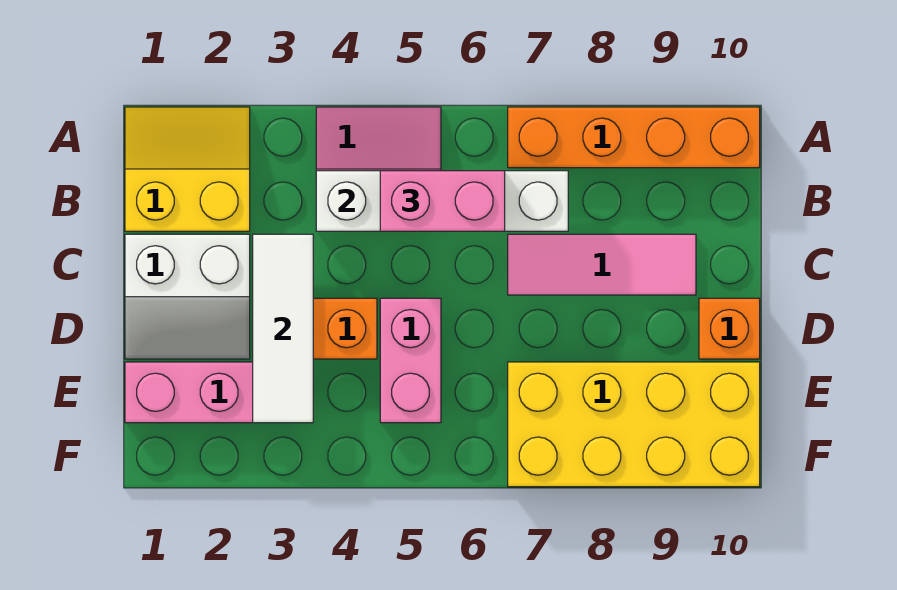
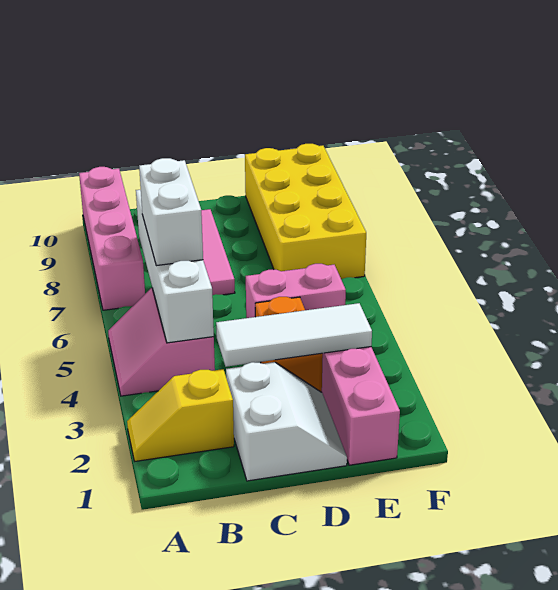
yellow slope A1:B2 level 1 top B -> yellow slope A2:B2 level 1 top B
orange brick A7:A10 level 1 -> pink brick A7:A10 level 1
pink brick B5:B6 level 3 -> white brick B5:B6 level 3
orange brick D10 level 1 -> none

